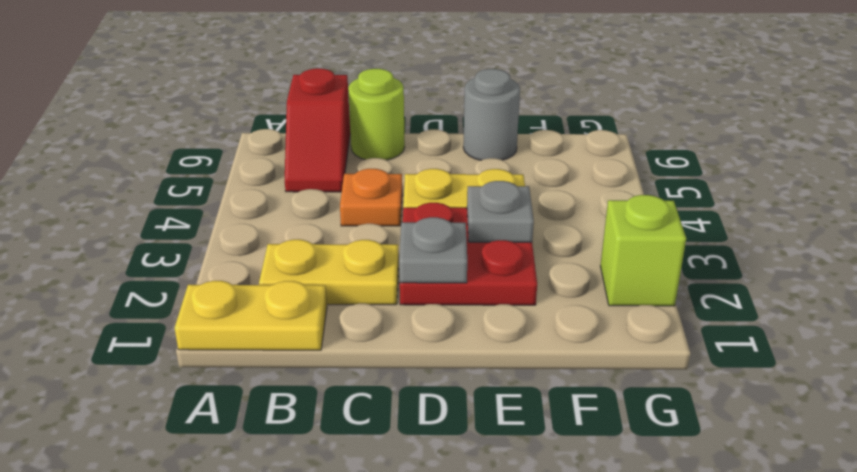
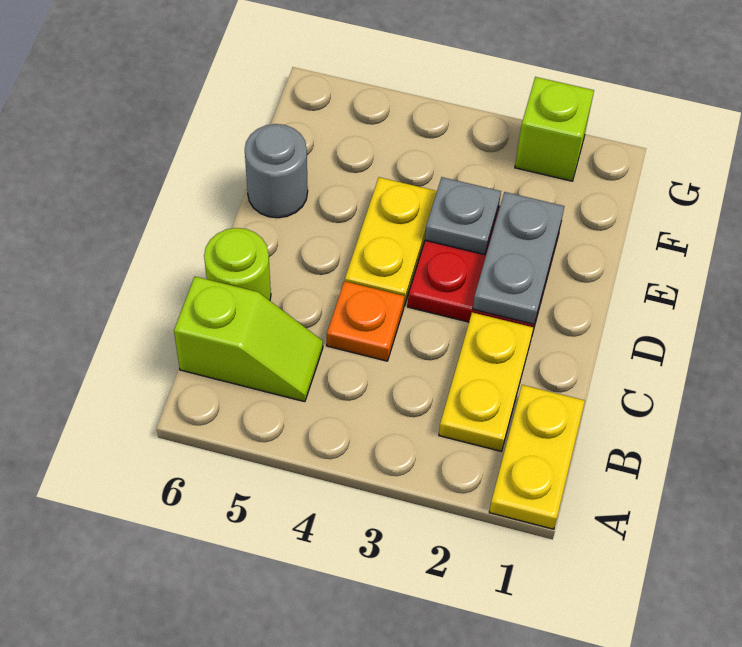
red slope B5:B6 level 1 top 6 -> lime slope B5:B6 level 1 top 6
grey plate D2 level 2 -> grey plate D2:E2 level 2

